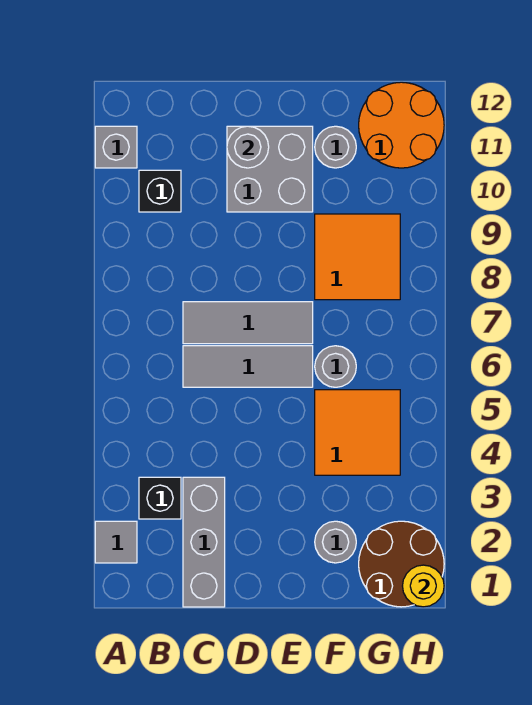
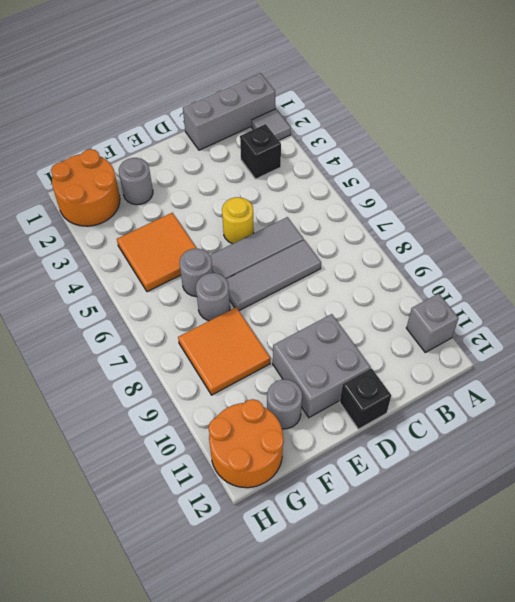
black brick B10 level 1 -> black brick D12 level 1
grey brick C1:C3 level 1 -> grey brick A1:C1 level 1
grey round brick D11 level 2 -> grey round brick F7 level 1
brown round brick G1:H2 level 1 -> orange round brick G1:H2 level 1
yellow round brick H1 level 2 -> yellow round brick D5 level 1

